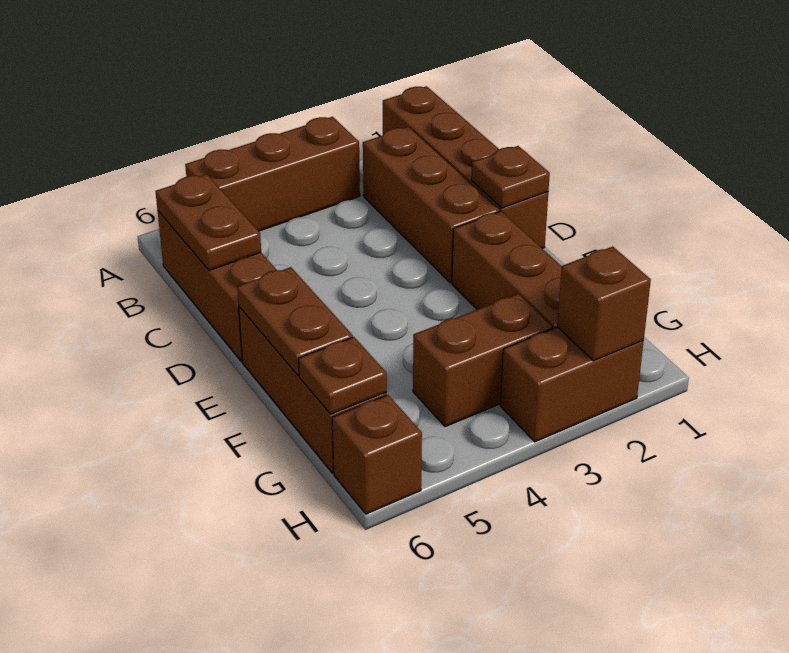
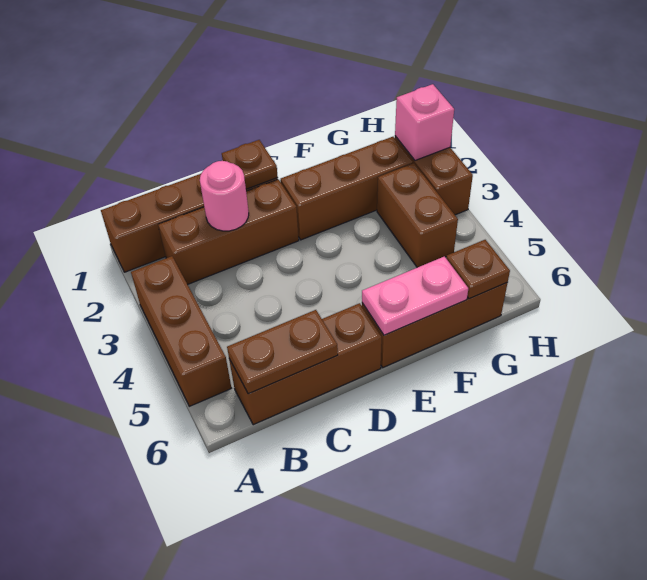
none -> pink round brick C2 level 2
brown plate E6:F6 level 2 -> pink plate E6:F6 level 2
brown brick H2 level 2 -> pink brick H2 level 2
brown brick H6 level 1 -> none

